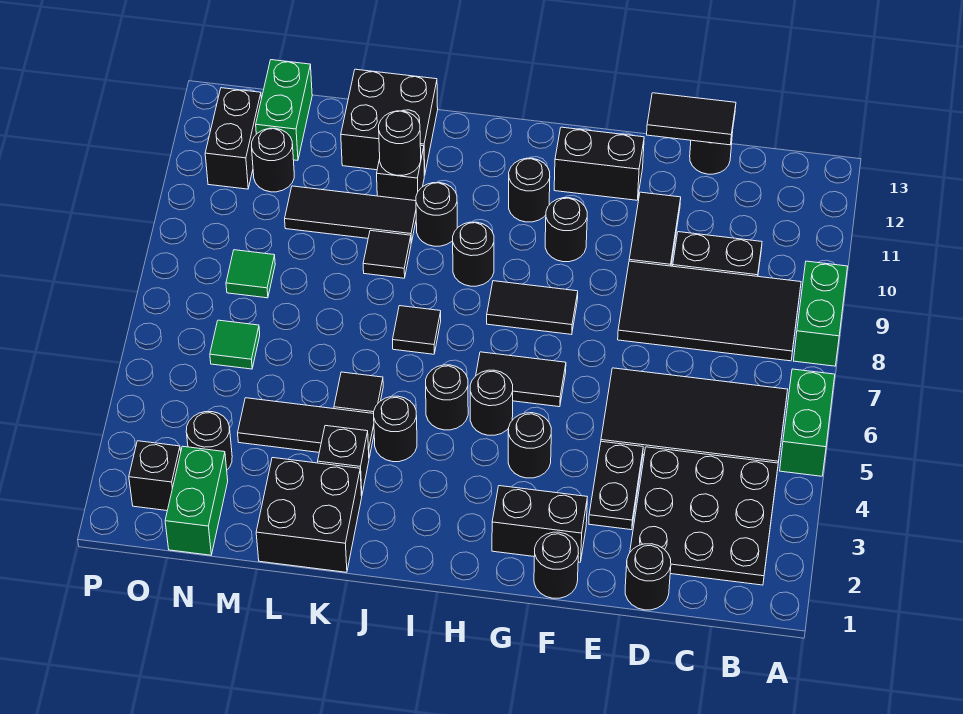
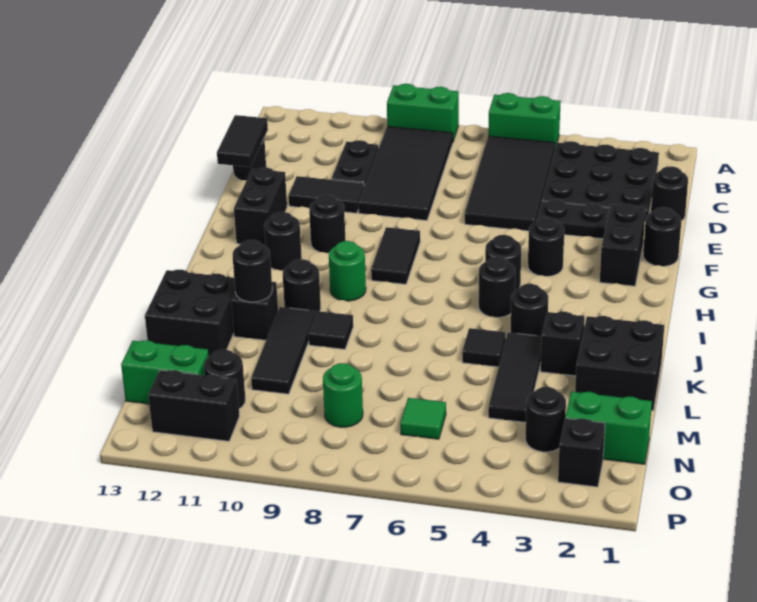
black tile G6:H6 level 1 -> none
black round brick I9 level 1 -> green round brick I9 level 1
black tile J7 level 1 -> none
green tile N8 level 1 -> green round brick N8 level 1

